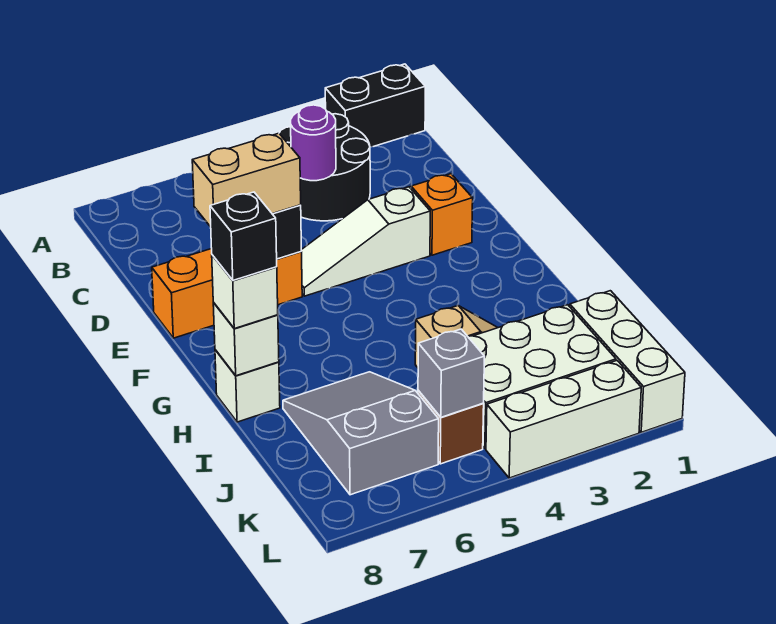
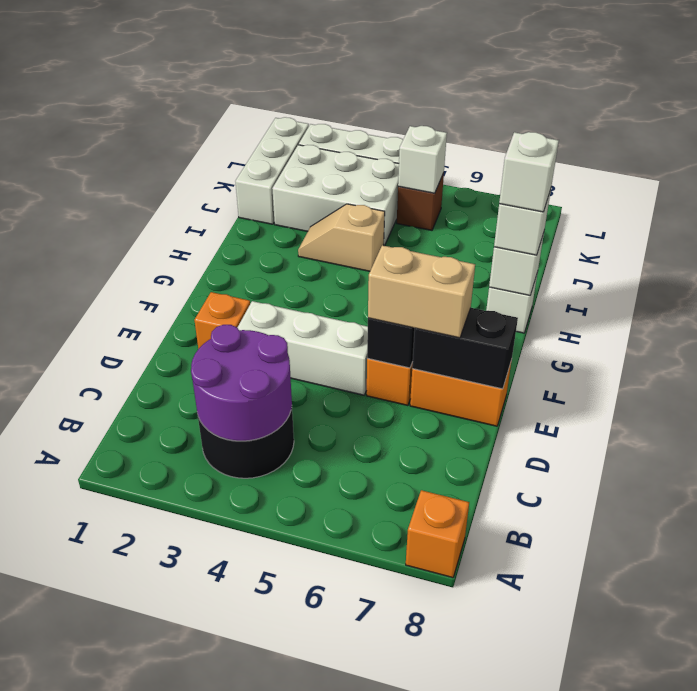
black brick A1:A2 level 1 -> black brick E7:E8 level 2
none -> orange brick A8 level 1
purple round brick C4 level 2 -> purple round brick B3:C4 level 2
white slope E3:E5 level 1 top 3 -> white brick E3:E5 level 1
black brick H8 level 4 -> white brick H8 level 4
grey slope I6:K7 level 1 top K -> none
grey brick K5 level 2 -> white brick K5 level 2

